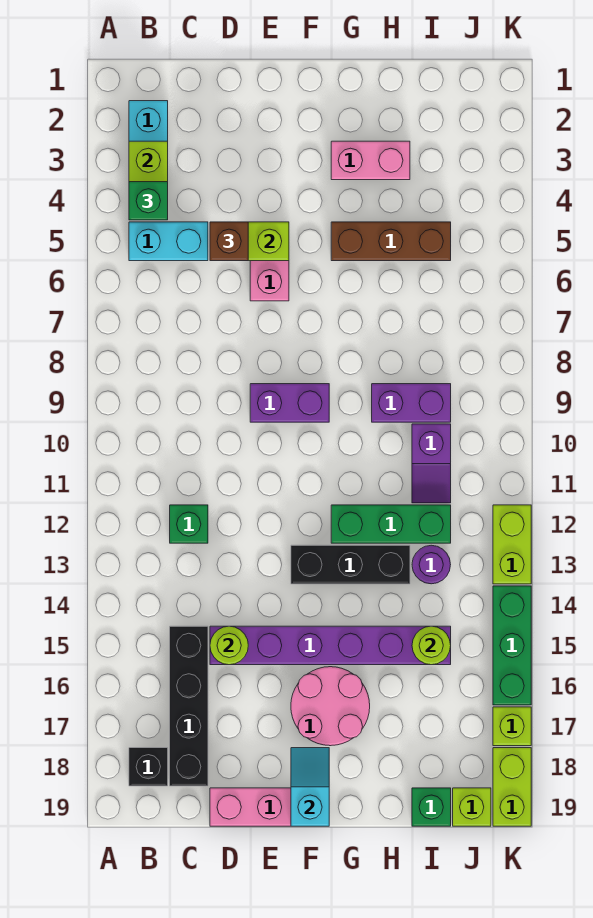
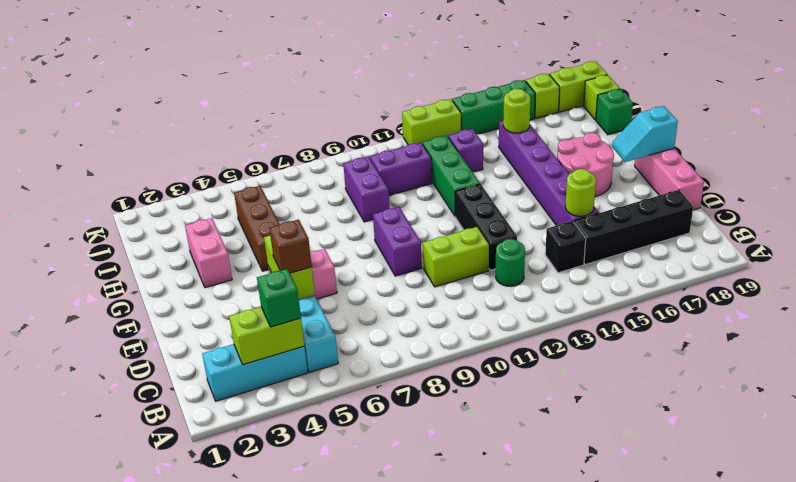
black brick B18 level 1 -> black brick C14 level 1
green brick C12 level 1 -> green round brick C12 level 1
none -> lime brick D10:D11 level 1
black brick F13:H13 level 1 -> black brick D12:F12 level 1
purple slope I10:I11 level 1 top 10 -> purple brick I10:I11 level 1
purple round brick I13 level 1 -> purple brick I13 level 1

